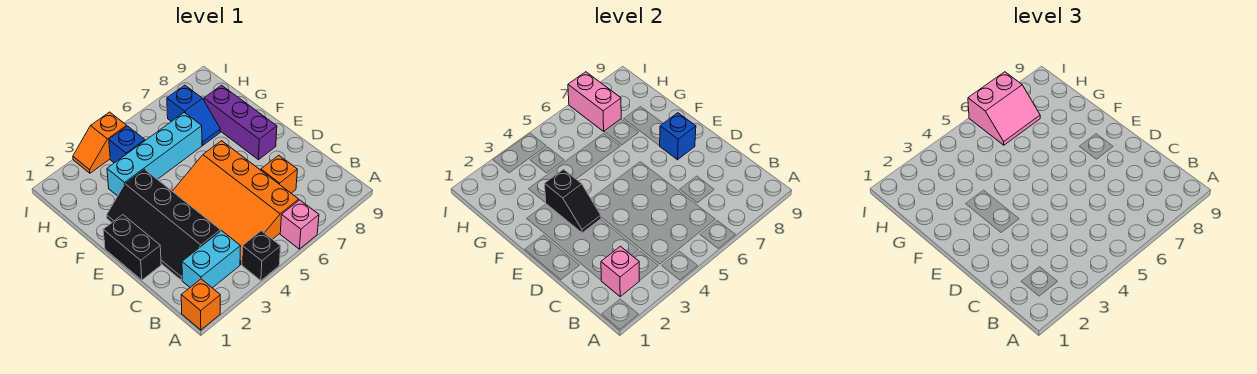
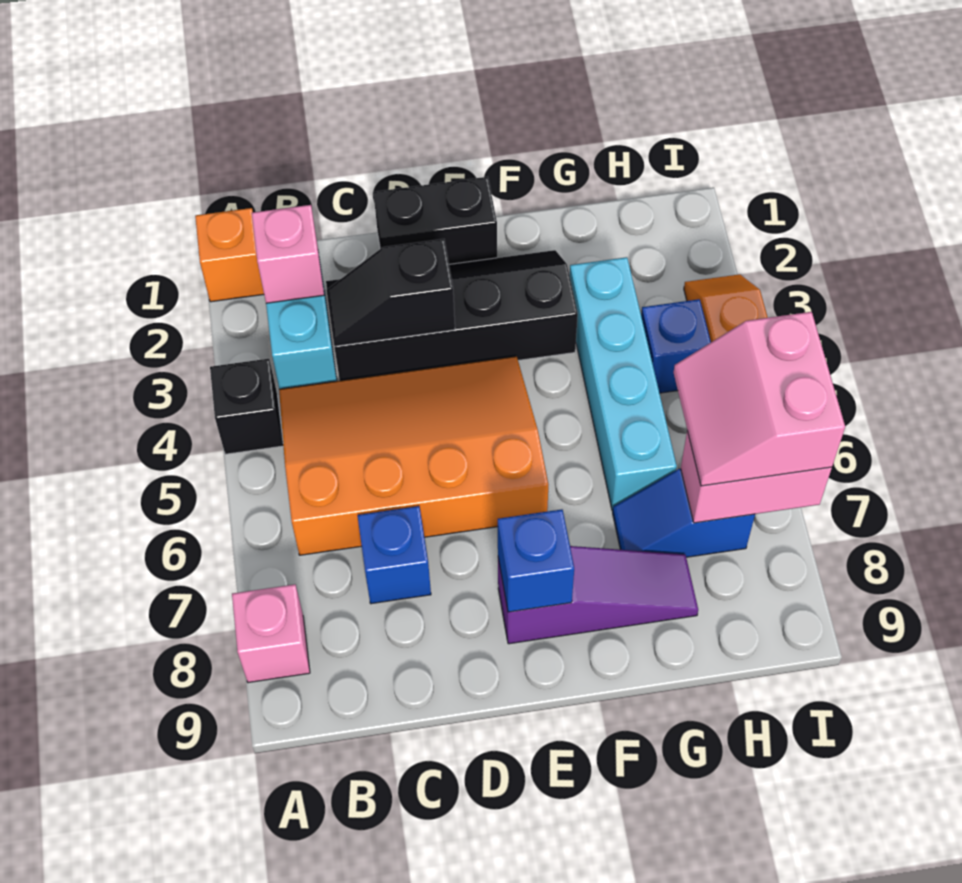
pink brick A6 level 1 -> pink brick A8 level 1
orange brick C7 level 1 -> blue brick C7 level 1
black slope E3:F3 level 2 top F -> black slope C3:D3 level 2 top D
purple brick E8:G8 level 1 -> purple slope E8:G8 level 1 top E

